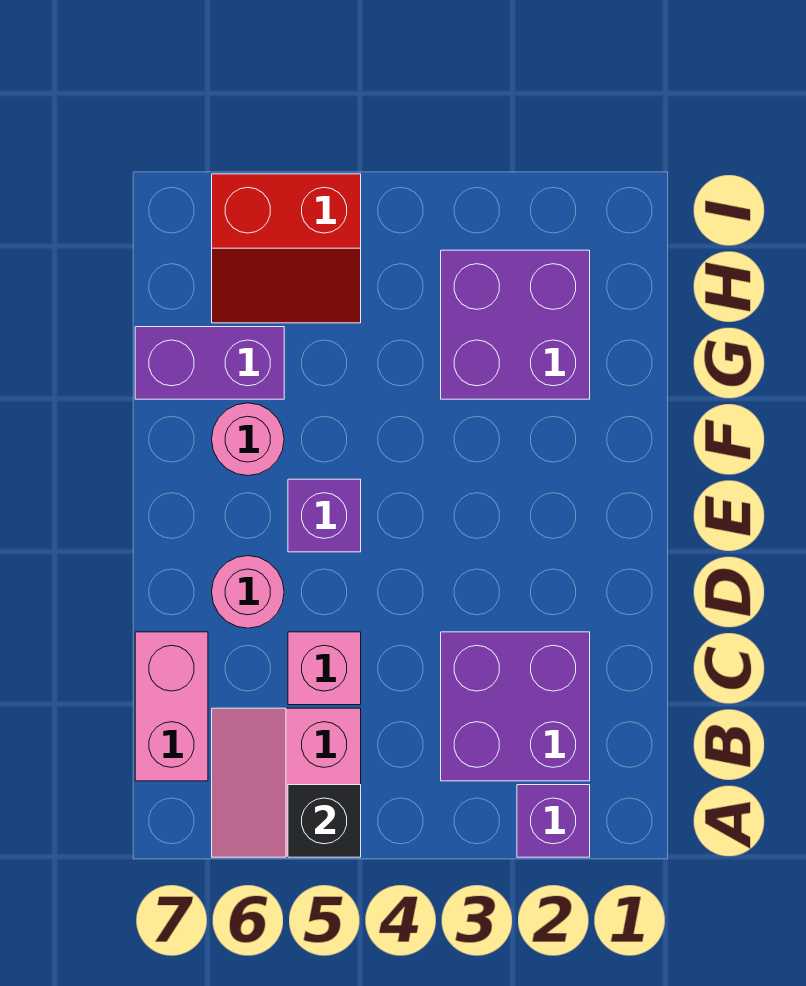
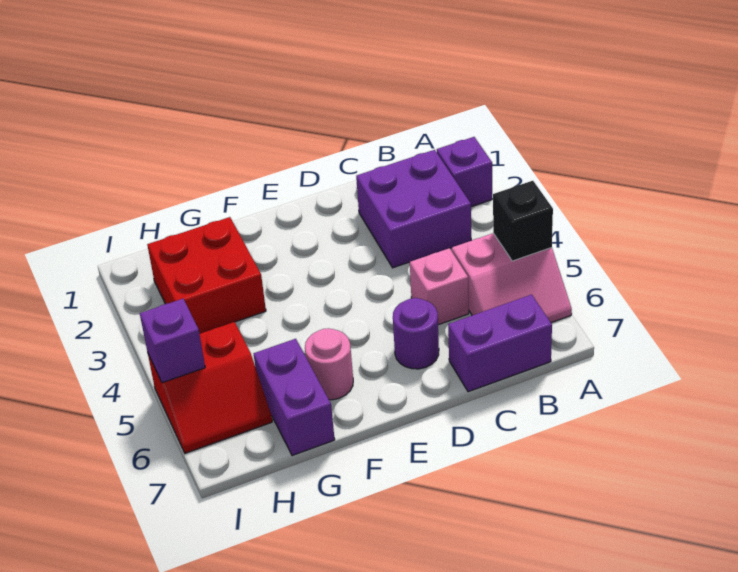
pink brick B7:C7 level 1 -> purple brick B7:C7 level 1
pink round brick D6 level 1 -> purple round brick D6 level 1
purple brick E5 level 1 -> purple brick I5 level 2
purple brick G2:H3 level 1 -> red brick G2:H3 level 1
red slope H5:I6 level 1 top I -> red slope H5:I6 level 1 top 5

